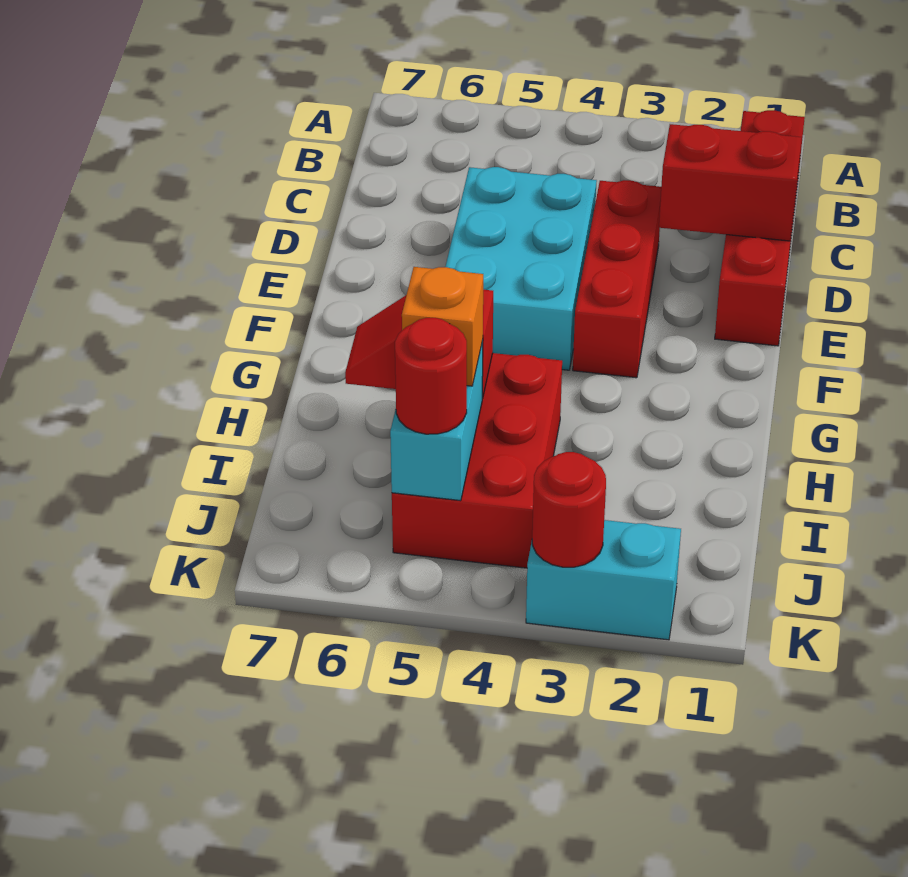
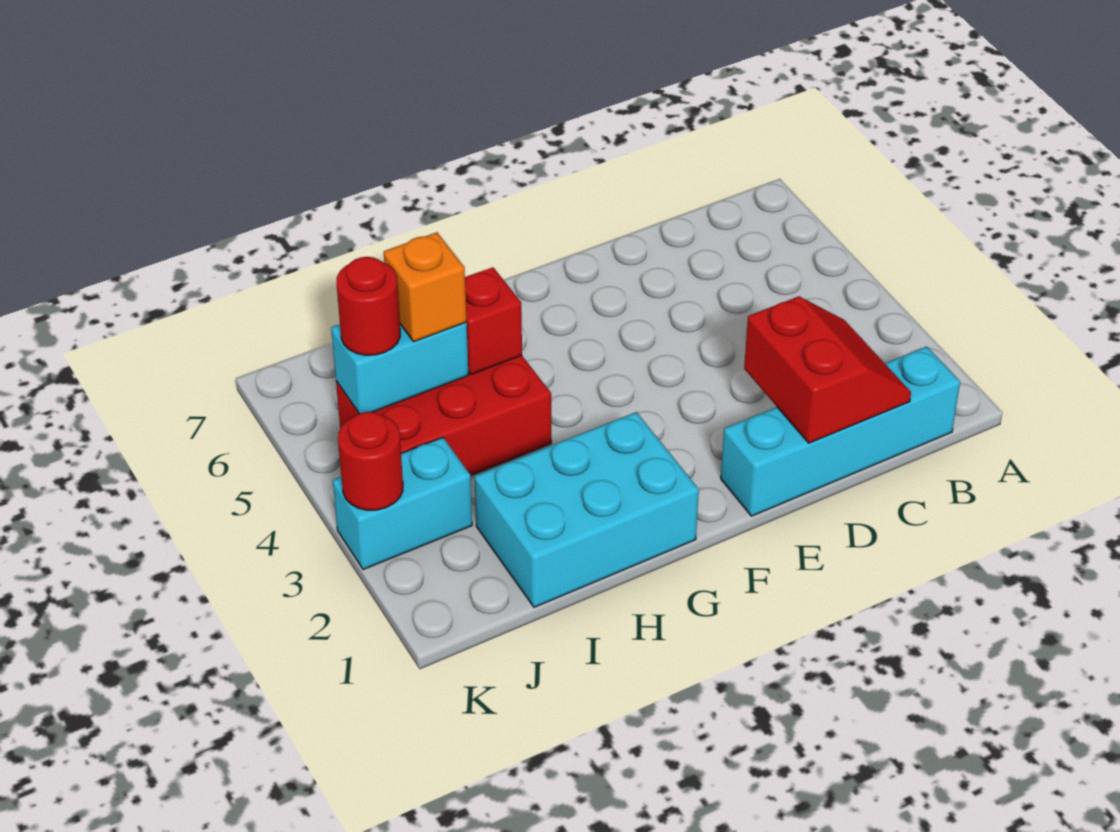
red brick B1:E1 level 1 -> cyan brick B1:E1 level 1
red brick D3:F3 level 1 -> none
cyan brick D4:F5 level 1 -> cyan brick G1:I2 level 1
cyan brick K2:K3 level 1 -> cyan brick J3:K3 level 1

